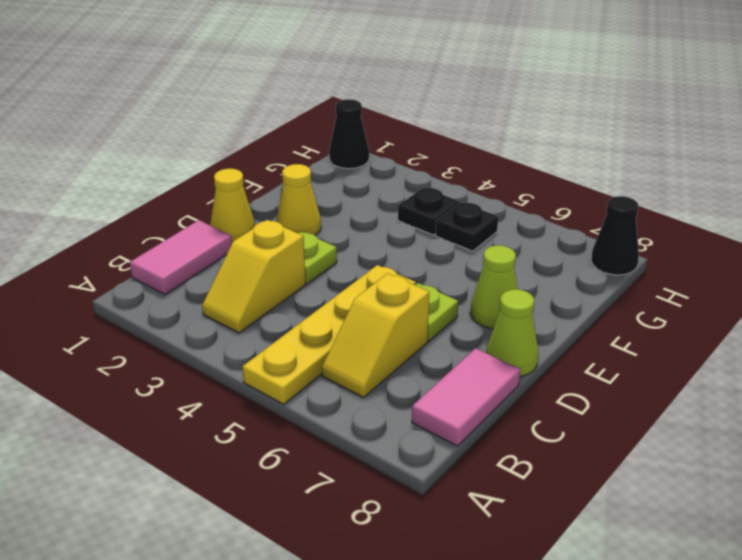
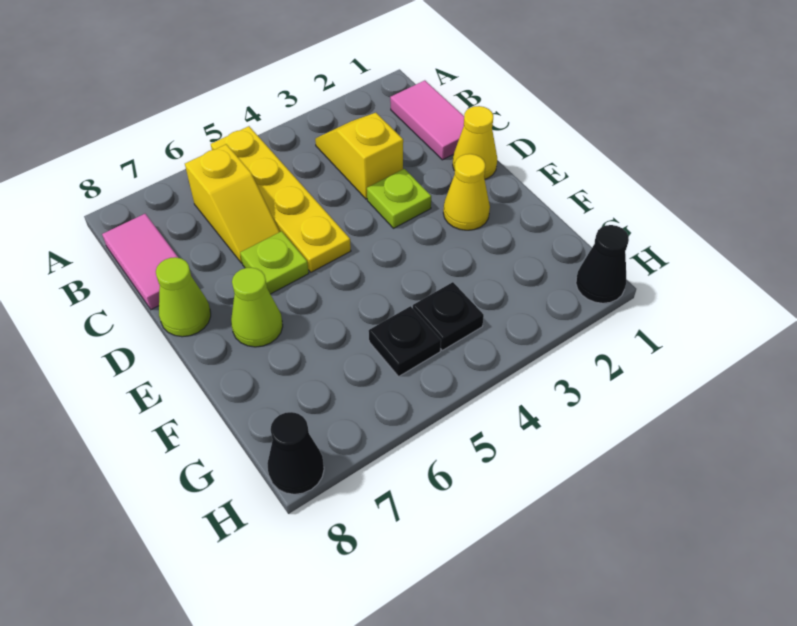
yellow slope B6:C6 level 1 top C -> yellow slope B6:C6 level 1 top B

